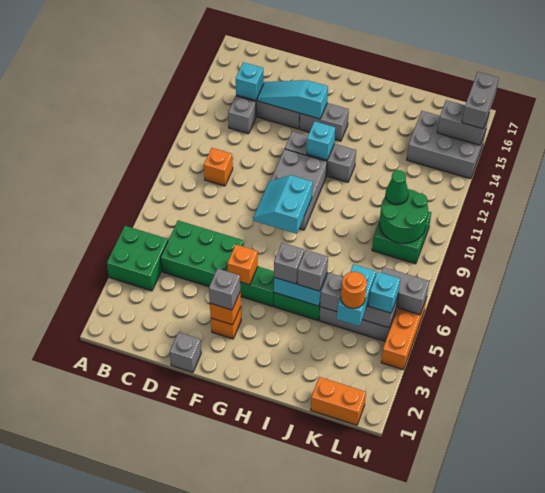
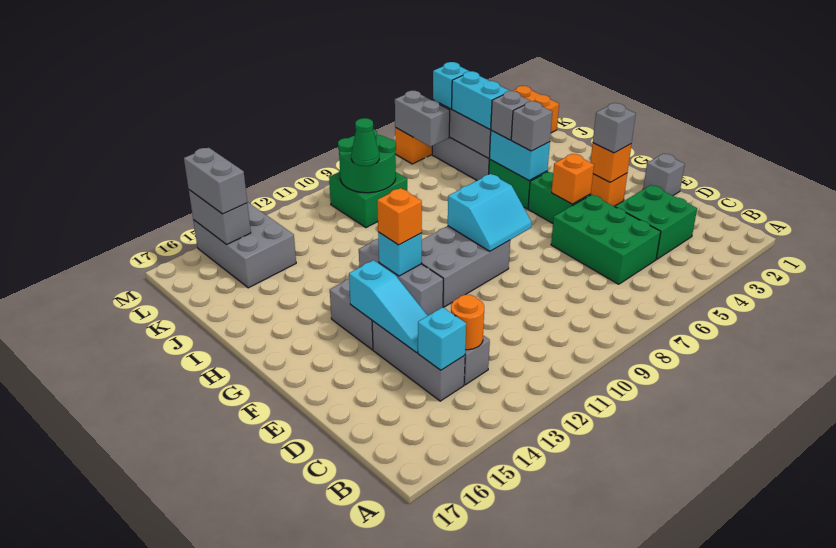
green brick A4:B5 level 1 -> green brick C3:D4 level 1
orange brick C10 level 1 -> orange brick G12 level 3
cyan brick K4:K5 level 3 -> cyan brick J5:K5 level 3
orange round brick K4 level 4 -> orange round brick C13 level 2
grey brick M15:M16 level 3 -> grey brick L15:M15 level 3

